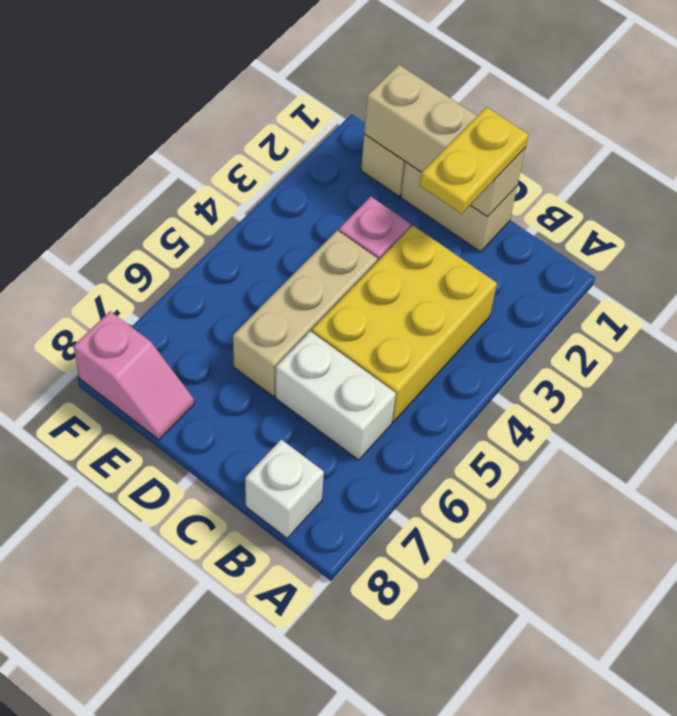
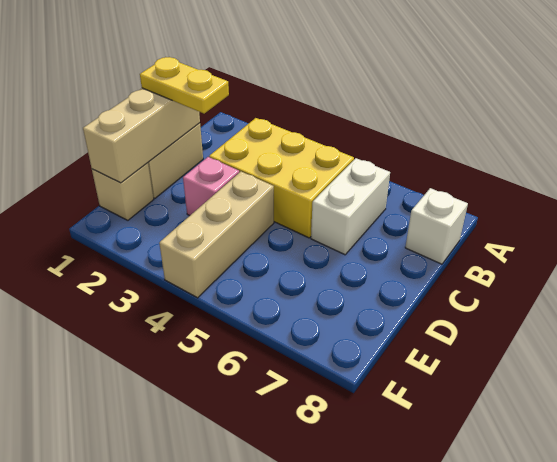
tan brick D4:D6 level 1 -> tan brick D4:F4 level 1
pink slope E8:F8 level 1 top F -> none

